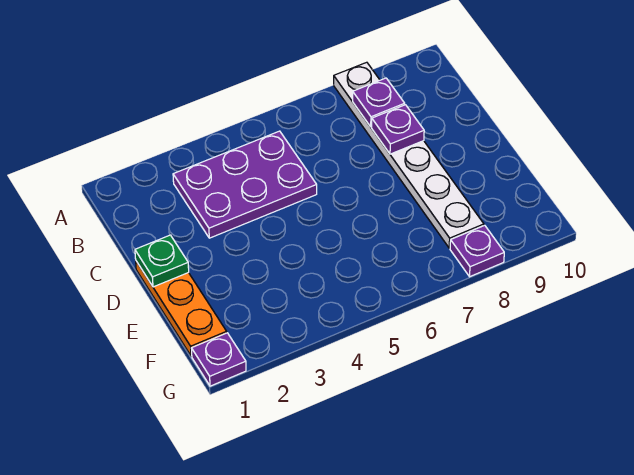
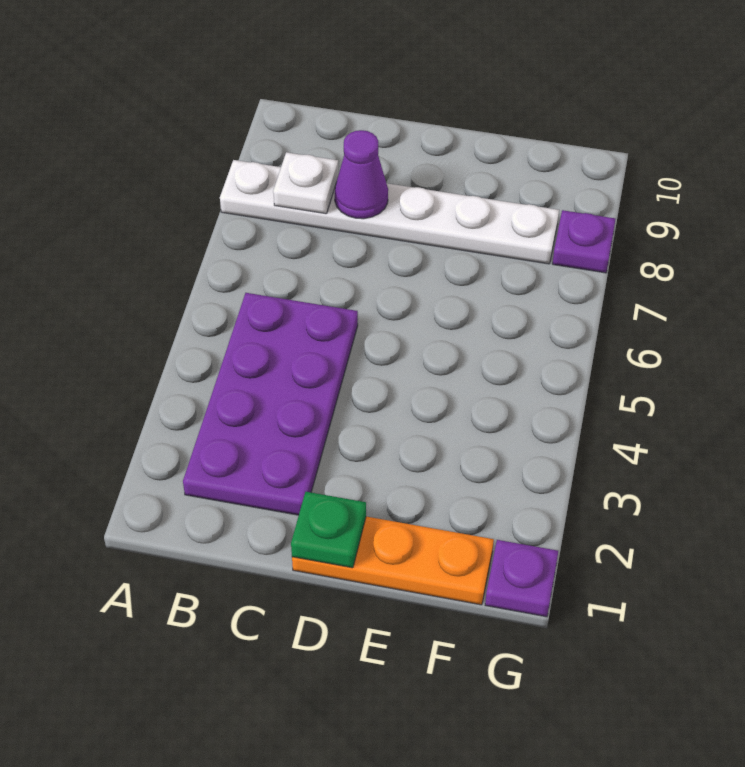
purple plate B3:C5 level 1 -> purple plate B2:C5 level 1
purple plate B8 level 2 -> white plate B8 level 2
purple plate C8 level 2 -> purple cone C8 level 2

